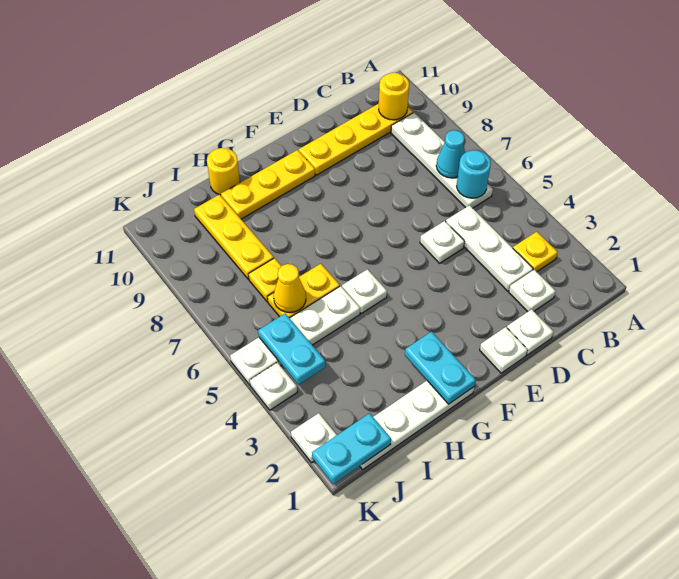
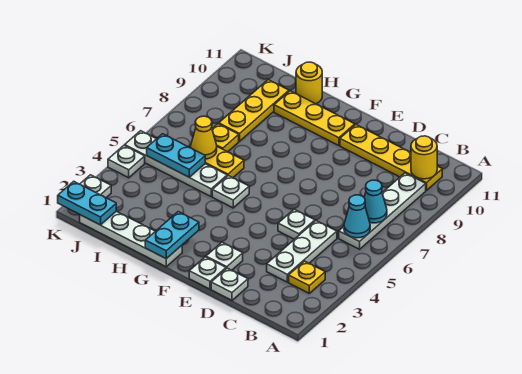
cyan round brick B6 level 2 -> cyan cone B6 level 2
white plate C2 level 1 -> white plate E2 level 1
cyan plate J4:J5 level 2 -> cyan plate I5:J5 level 2

